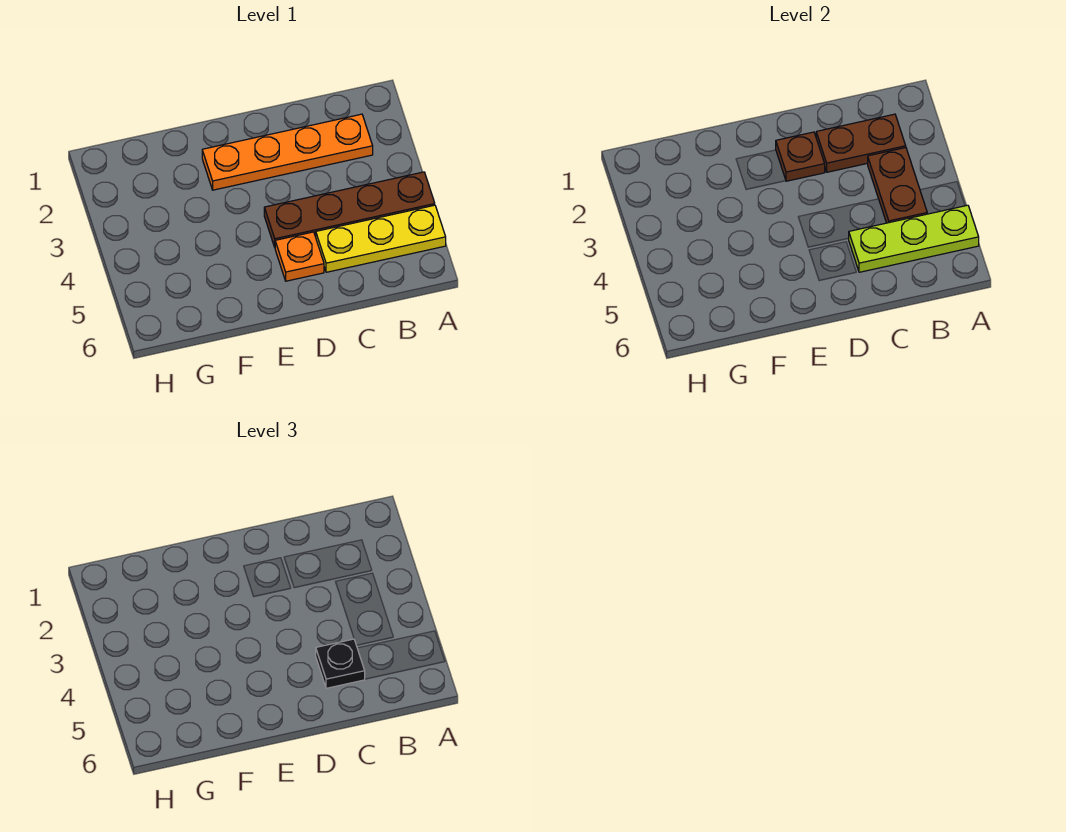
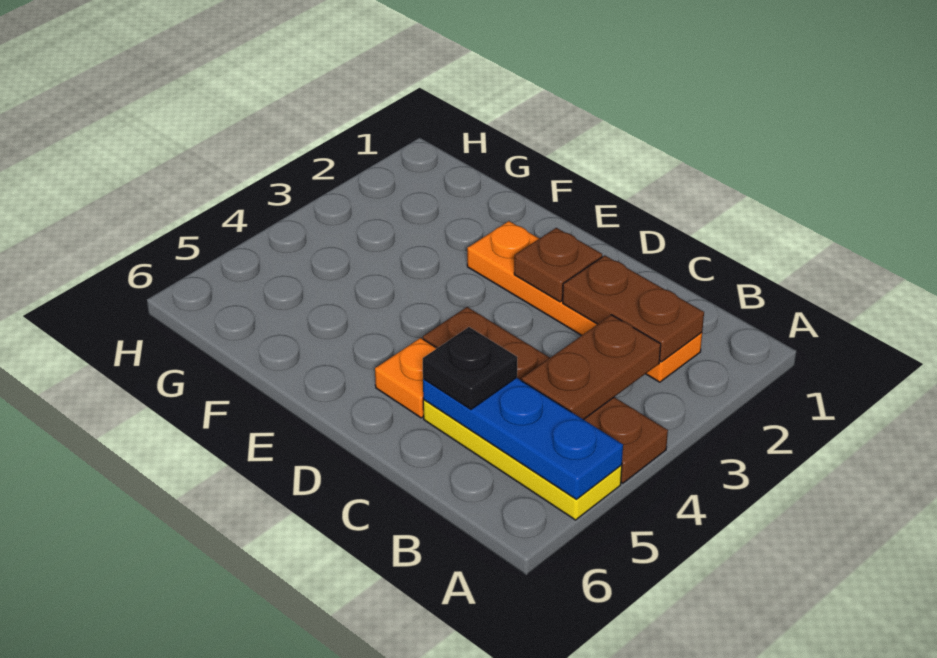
lime plate A5:C5 level 2 -> blue plate A5:C5 level 2

